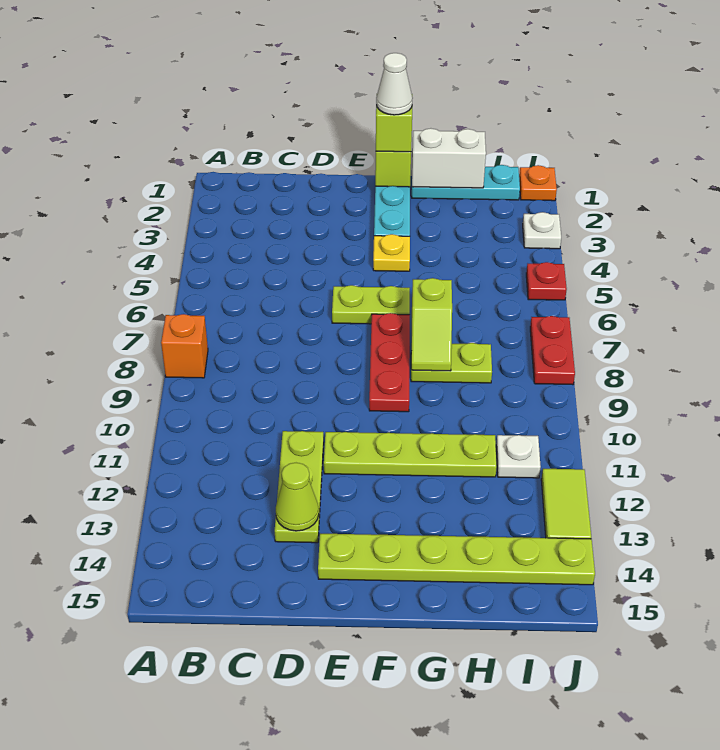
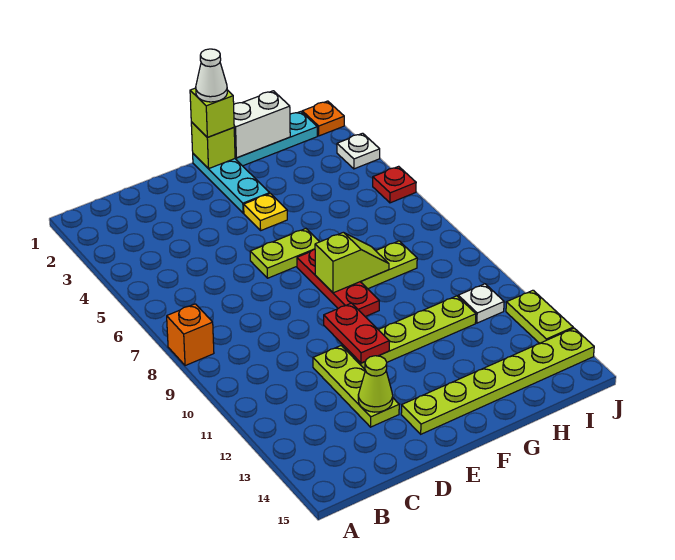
lime slope G7:G8 level 2 top 7 -> lime slope F8:G8 level 2 top F
red plate J7:J8 level 1 -> red plate E10:E11 level 2
lime tile J12:J13 level 1 -> lime plate J12:J13 level 1

